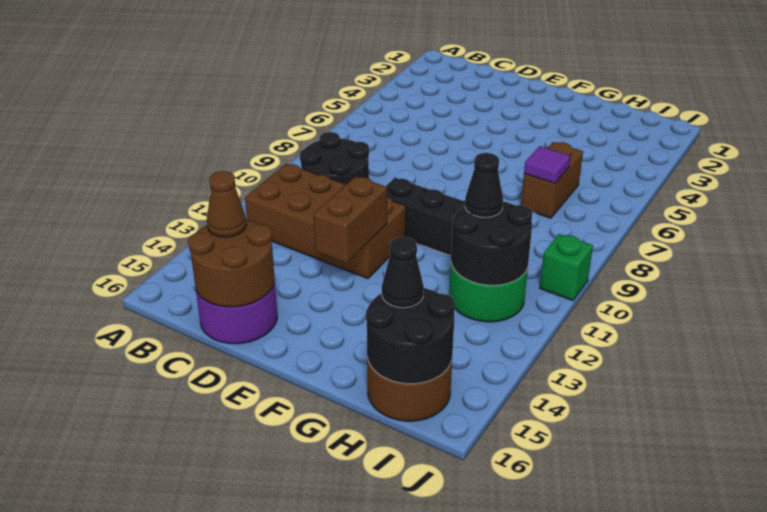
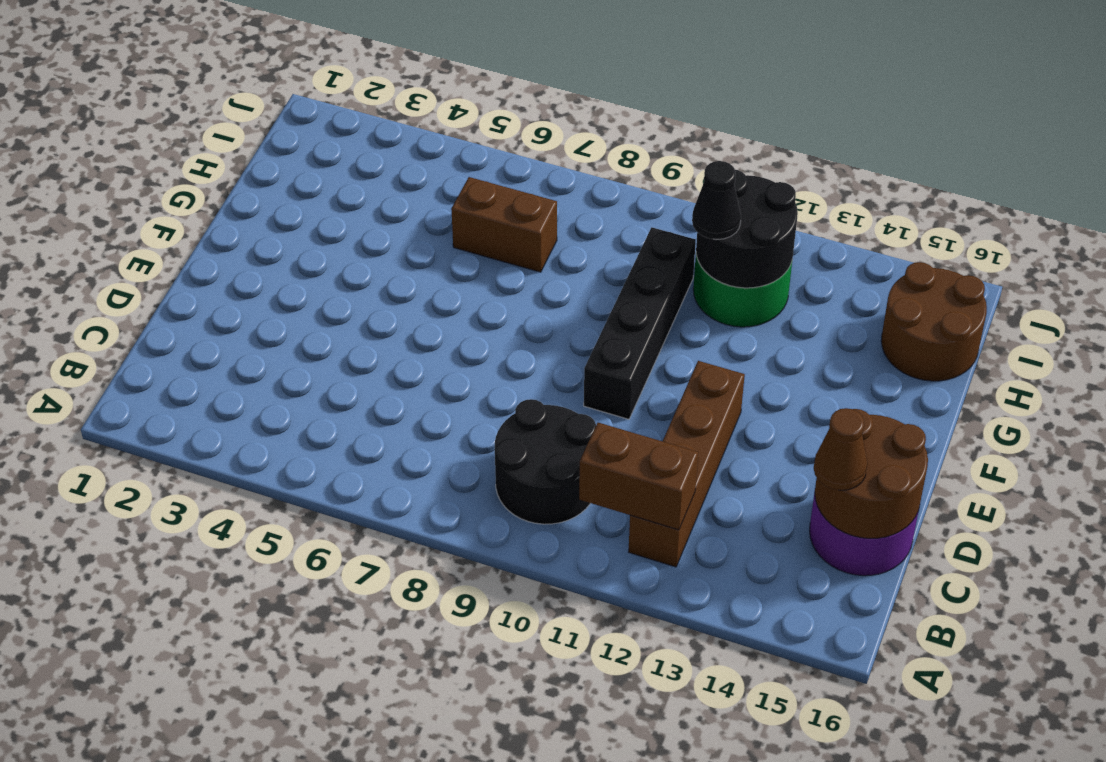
brown brick B11:E12 level 1 -> brown brick B12:E12 level 1
brown brick E12:E13 level 2 -> brown brick B11:B12 level 2
purple tile H7 level 2 -> none
black round brick H15:I16 level 2 -> none
black cone H15 level 3 -> none
green brick J10 level 1 -> none

